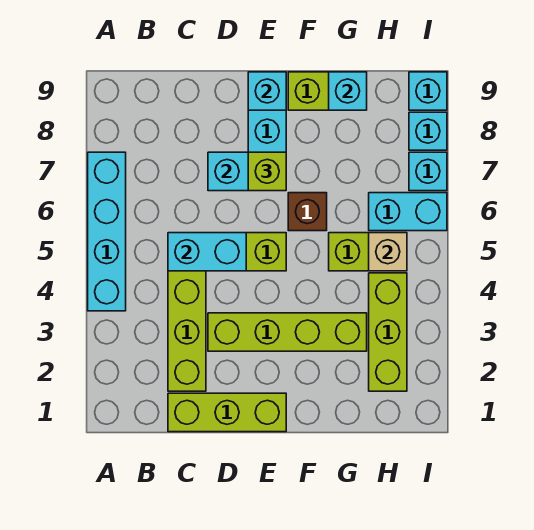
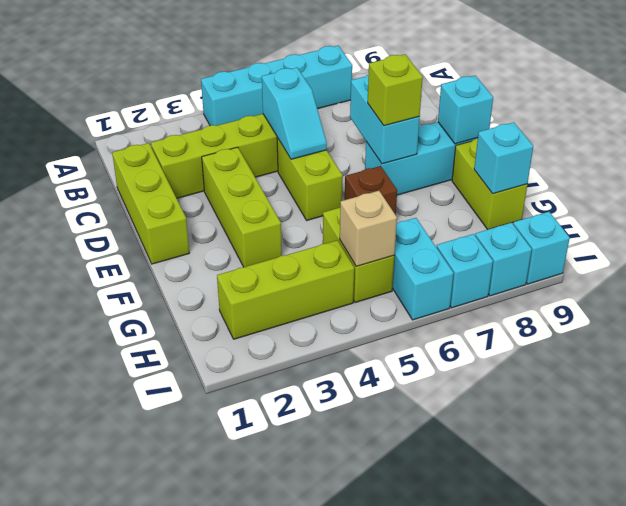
cyan brick C5:D5 level 2 -> cyan slope C5:D5 level 2 top C
lime brick D3:G3 level 1 -> lime brick D3:F3 level 1

